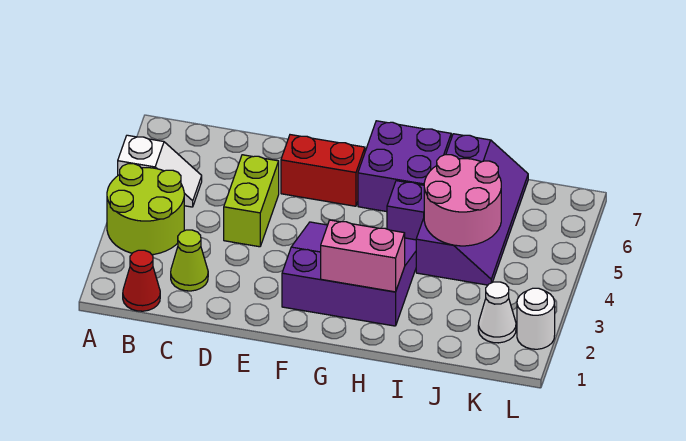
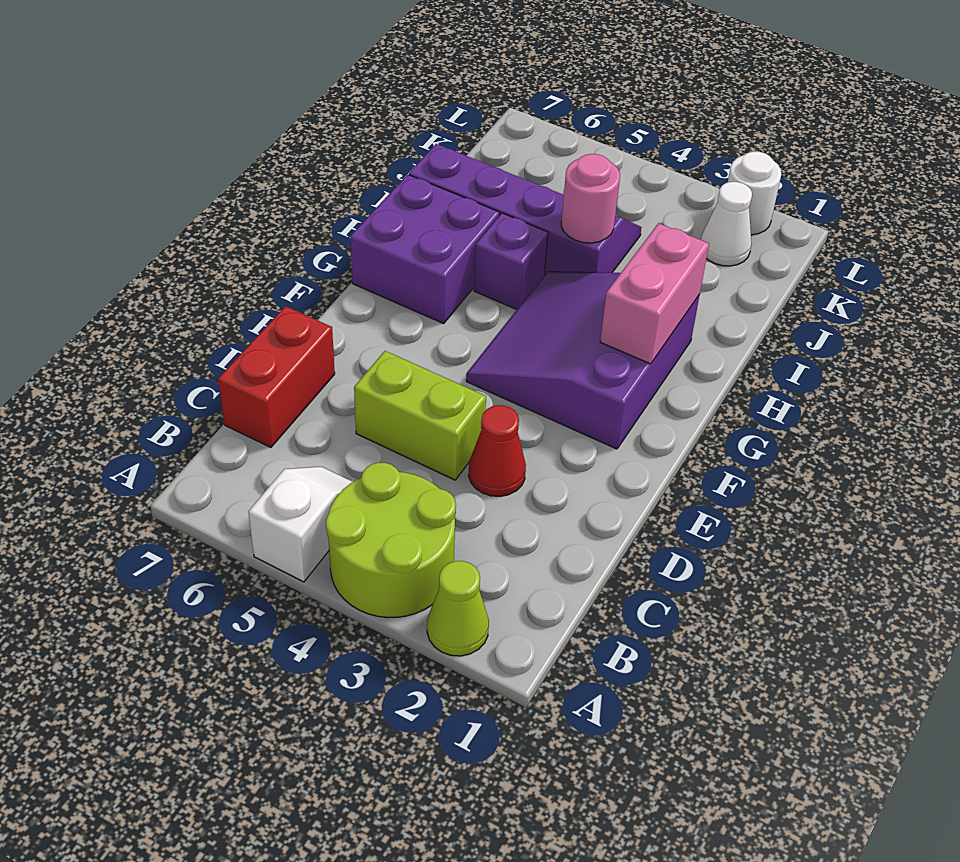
red cone B1 level 1 -> red cone D3 level 1
lime cone C2 level 1 -> lime cone A2 level 1
red brick E6:F6 level 1 -> red brick C7:D7 level 1
pink round brick I4:J5 level 2 -> pink round brick I4 level 2

